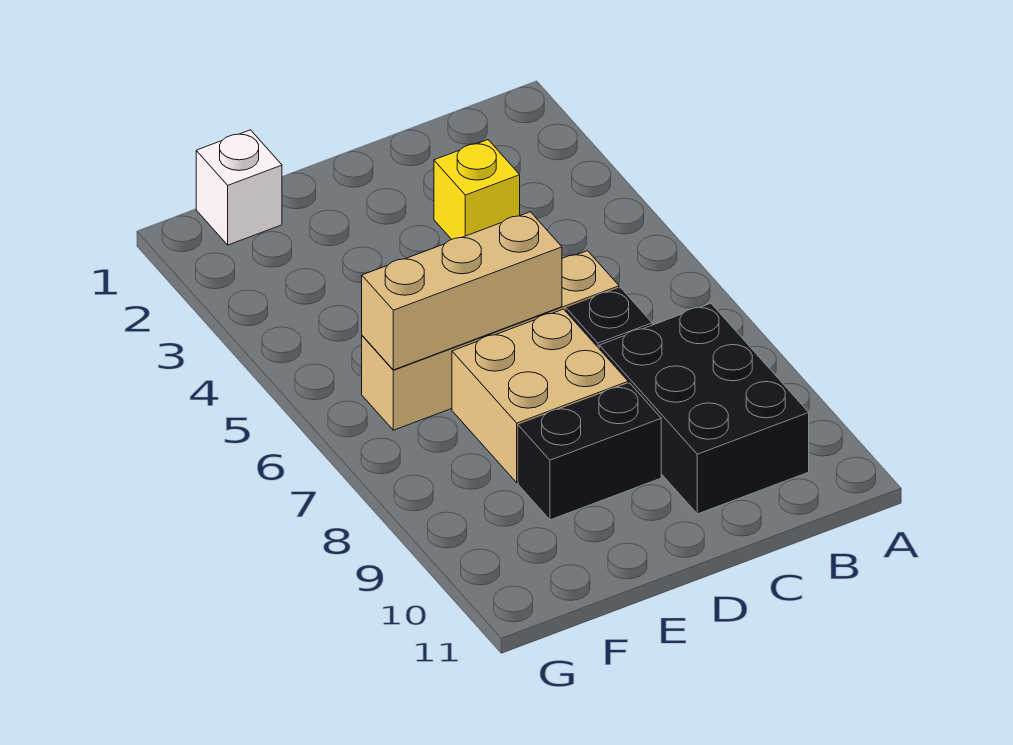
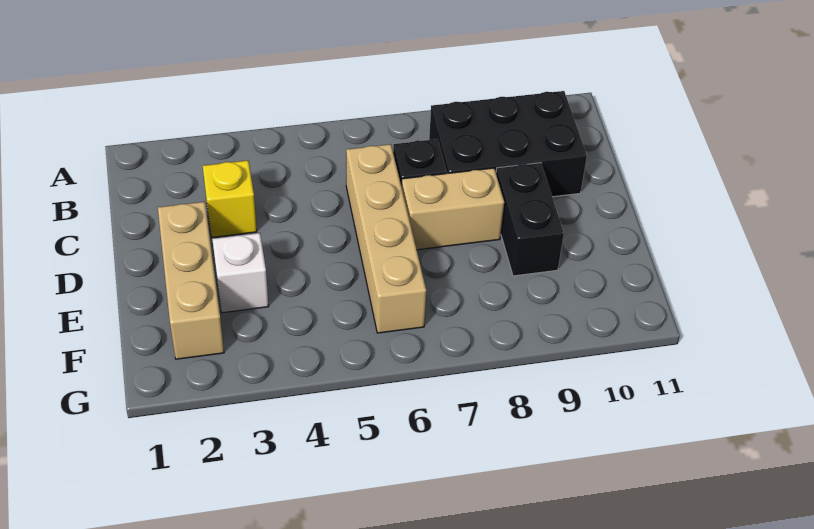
tan brick D6:F6 level 2 -> tan brick D2:F2 level 1
tan brick D7:E8 level 1 -> tan brick D7:D8 level 1
white brick F1 level 1 -> white brick E3 level 1

